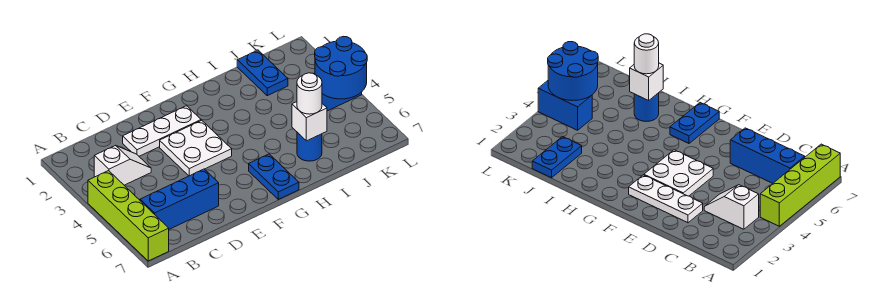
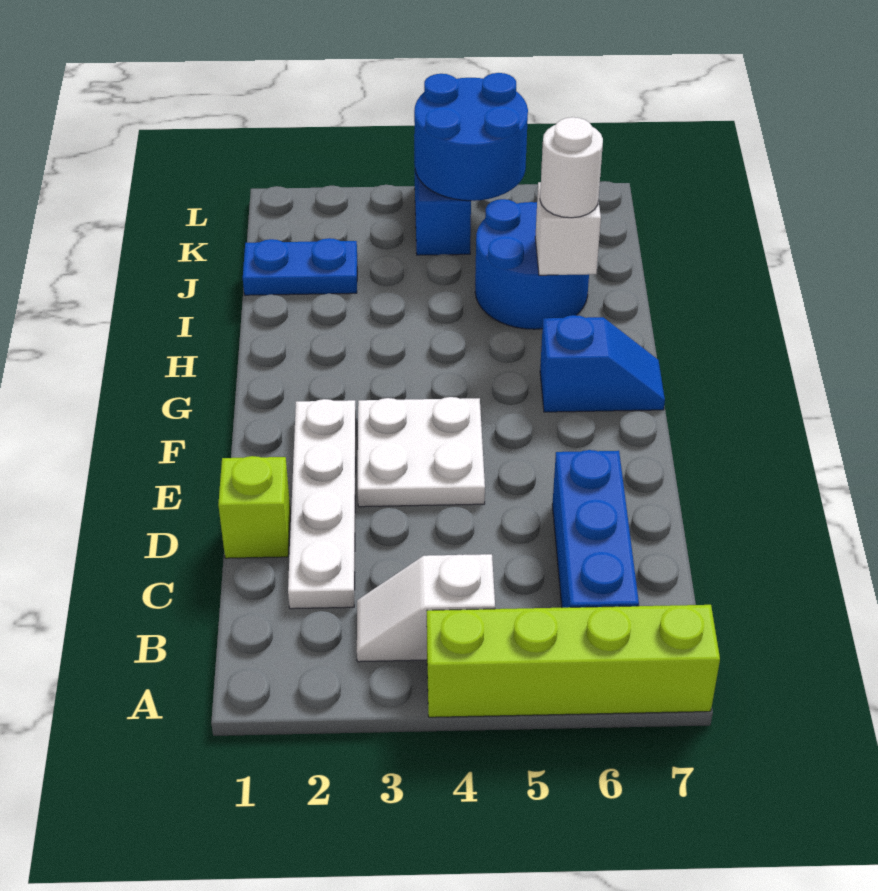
white slope B3:C3 level 1 top B -> white slope B3:B4 level 1 top 4
none -> lime brick D1 level 1
white plate D2:F2 level 1 -> white plate C2:F2 level 1
blue plate G6:G7 level 1 -> blue slope G6:G7 level 1 top 6
blue round brick I6 level 1 -> blue round brick I5:J6 level 1

